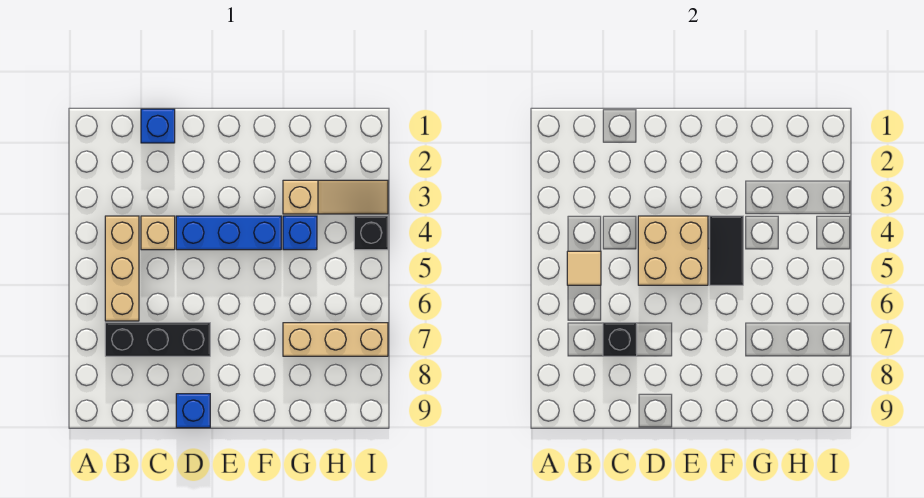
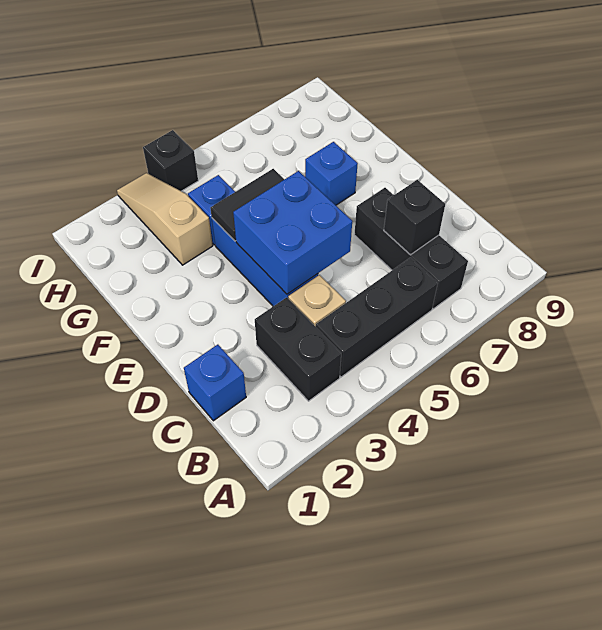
none -> black brick B3:C3 level 1
tan brick B4:B6 level 1 -> black brick B4:B6 level 1
tan tile B5 level 2 -> none
tan brick D4:E5 level 2 -> blue brick D4:E5 level 2
blue brick D9 level 1 -> blue brick F7 level 1
tan brick G7:I7 level 1 -> none

